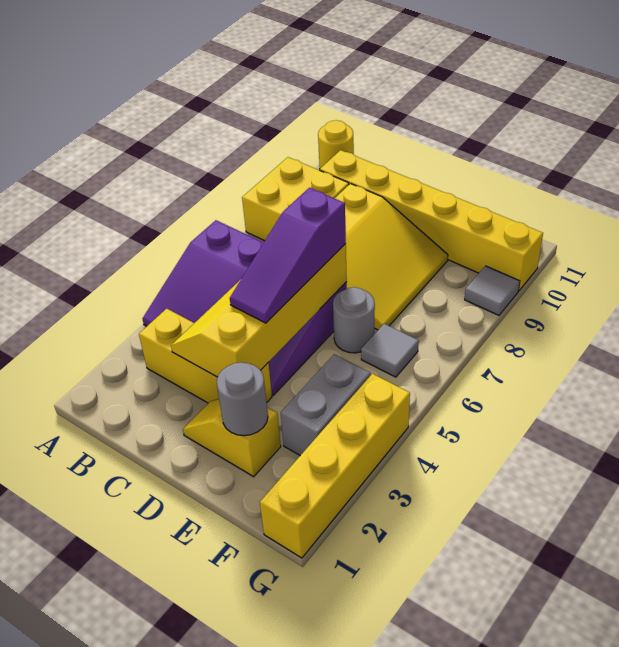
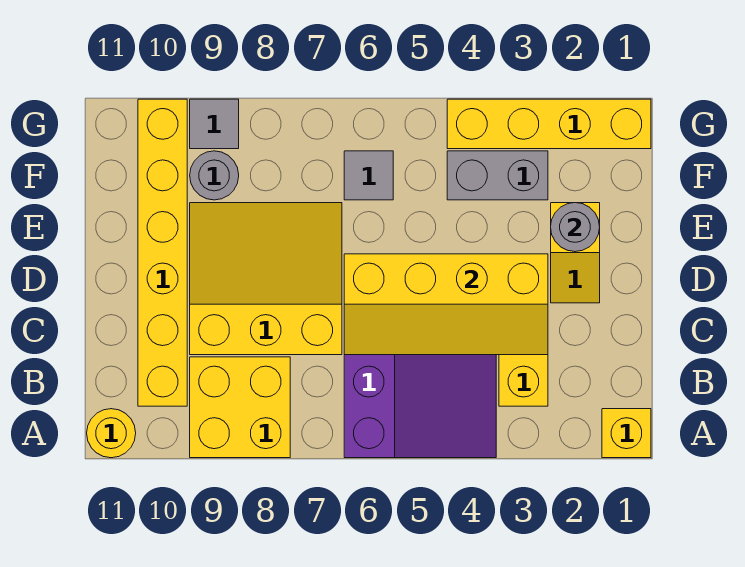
none -> yellow brick A1 level 1
purple slope D4:D6 level 3 top 6 -> none
grey round brick E6 level 1 -> grey round brick F9 level 1

